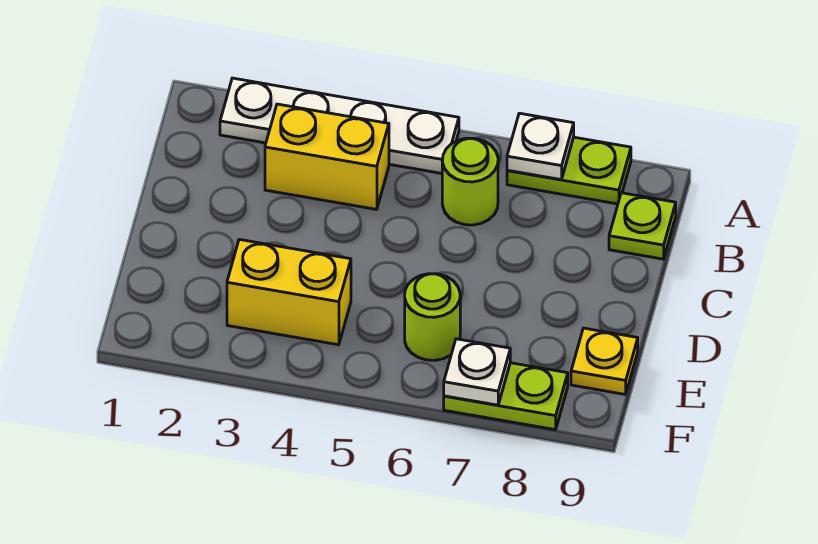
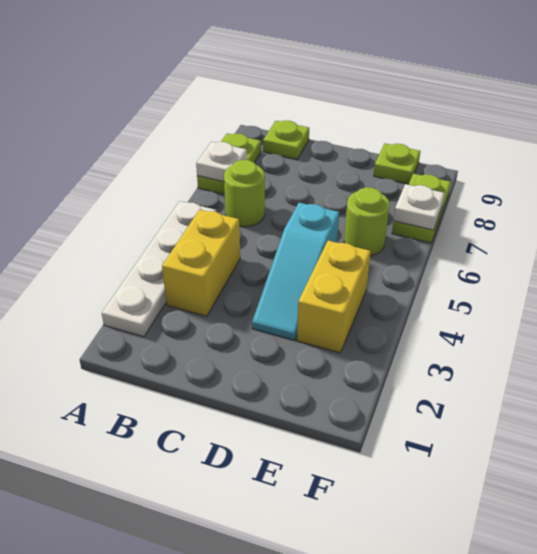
none -> cyan slope D3:D5 level 1 top 5
yellow plate E9 level 1 -> lime plate E9 level 1

